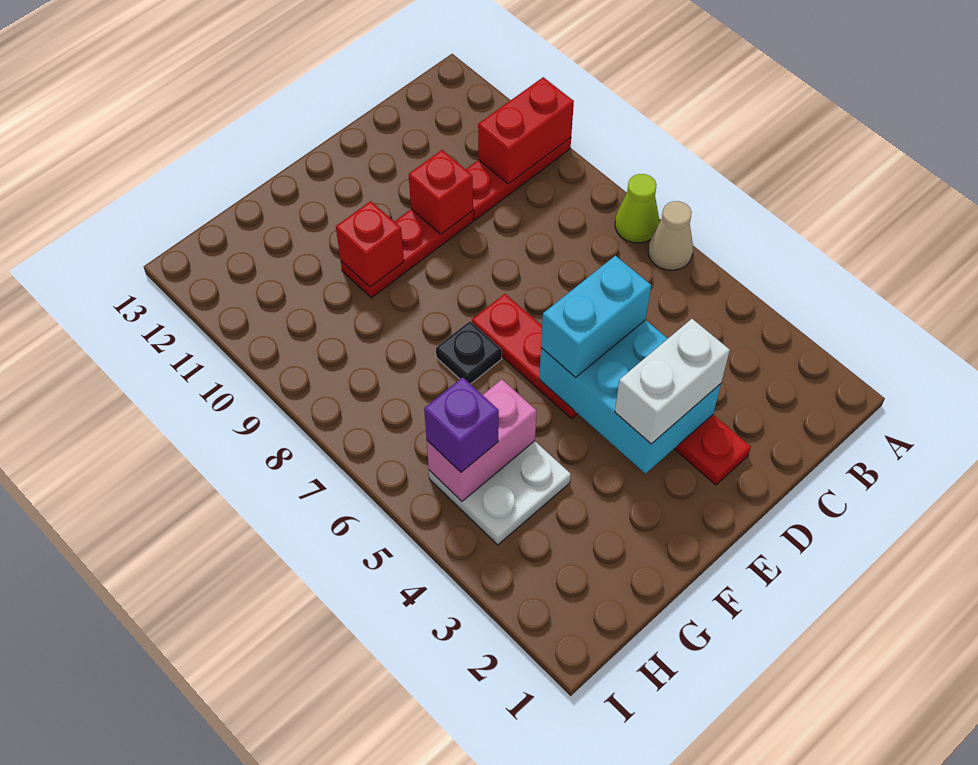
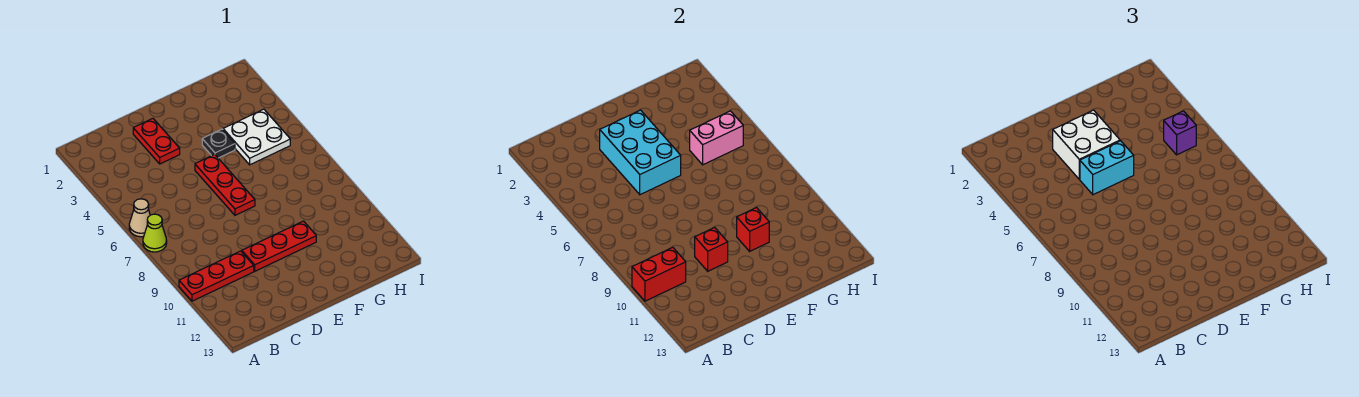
white brick D3:E3 level 3 -> white brick D3:E4 level 3
black plate F7 level 1 -> black plate F4 level 1

